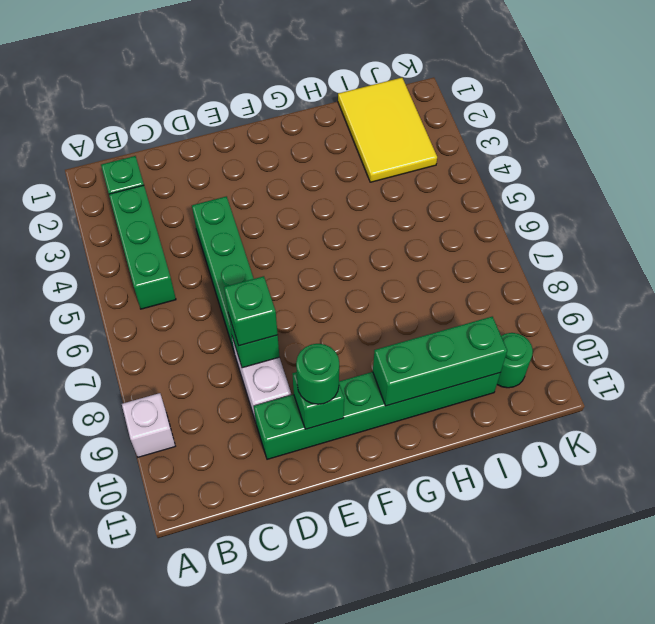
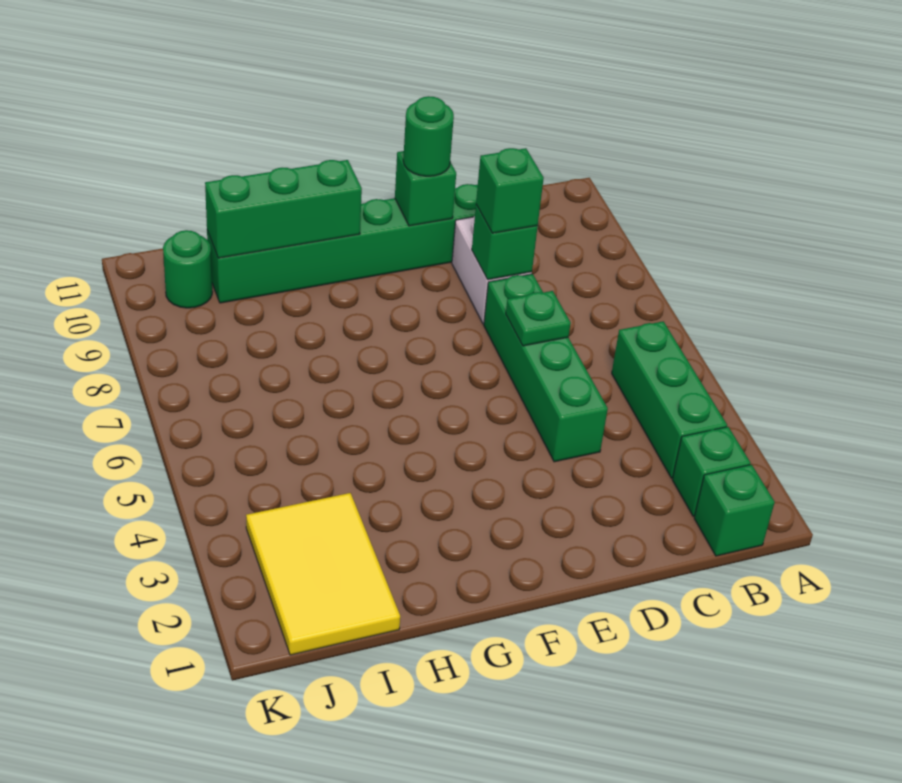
white brick A9 level 1 -> none
none -> green brick B1 level 1
none -> green plate D6 level 2

